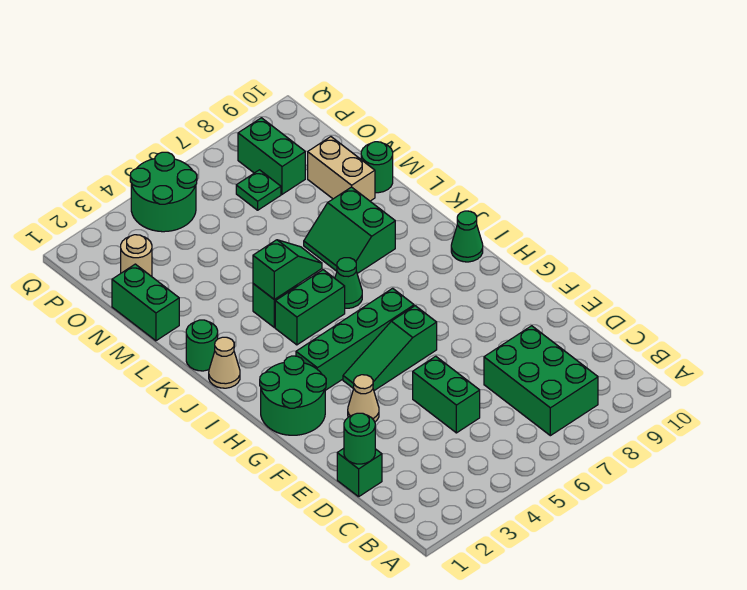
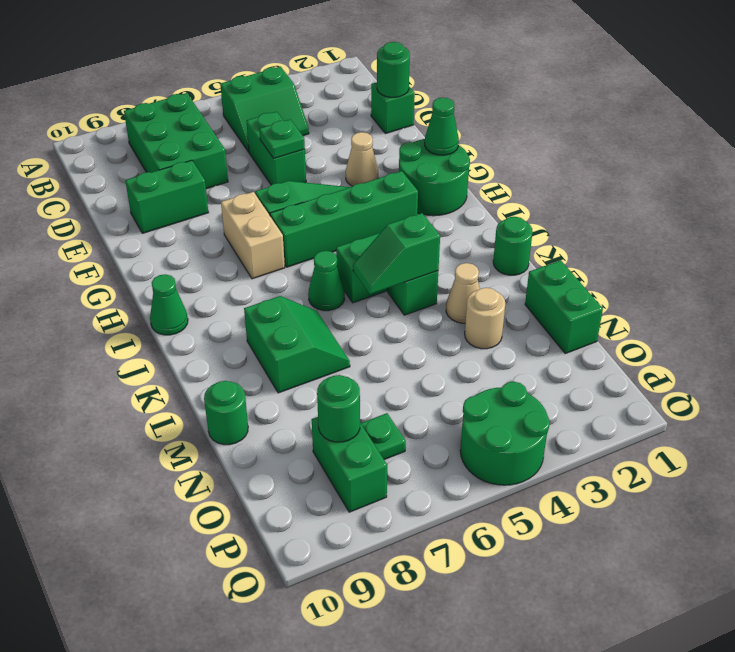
none -> green slope B4:C5 level 1 top B
none -> green plate E5 level 2
none -> green brick E8:E9 level 1
none -> green cone G1 level 2
tan cone J1 level 1 -> tan cone L3 level 1
tan brick M9:N9 level 1 -> tan brick G7:H7 level 1
tan round brick O2 level 1 -> tan round brick M3 level 1
none -> green round brick O8 level 2

